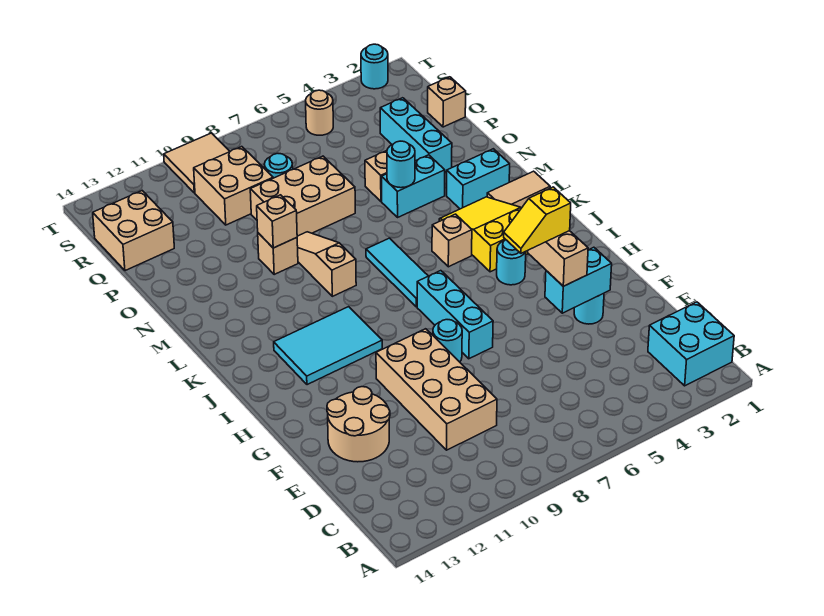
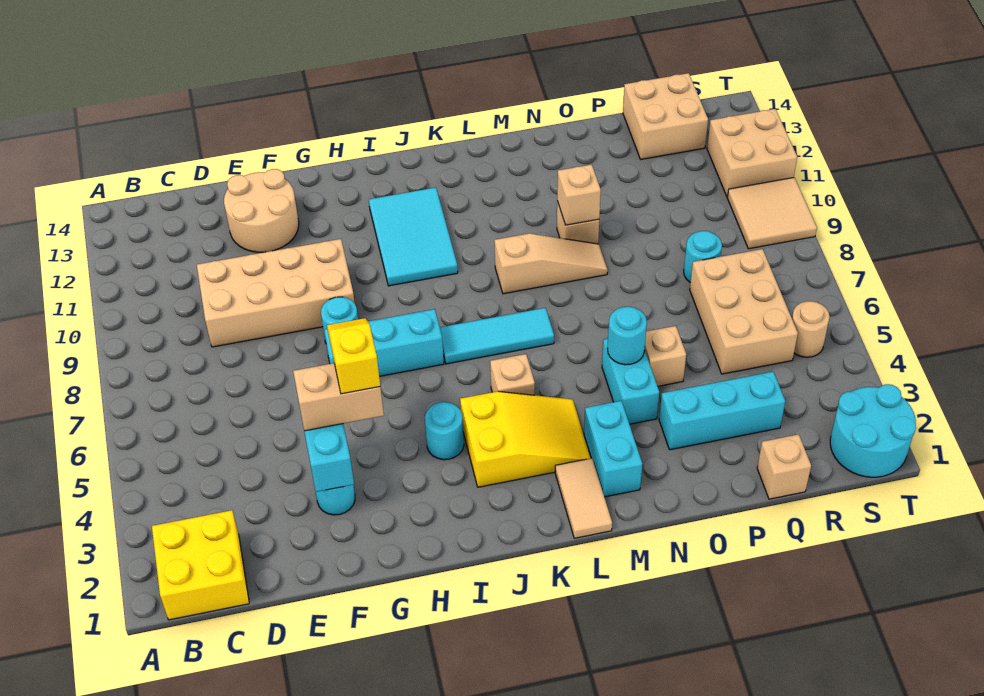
cyan brick B1:C2 level 1 -> yellow brick B1:C2 level 1
tan brick O7:P9 level 1 -> tan brick Q5:R7 level 1
tan brick Q9:R10 level 1 -> tan brick S11:T12 level 1
cyan round brick T2 level 1 -> cyan round brick S1:T2 level 1

